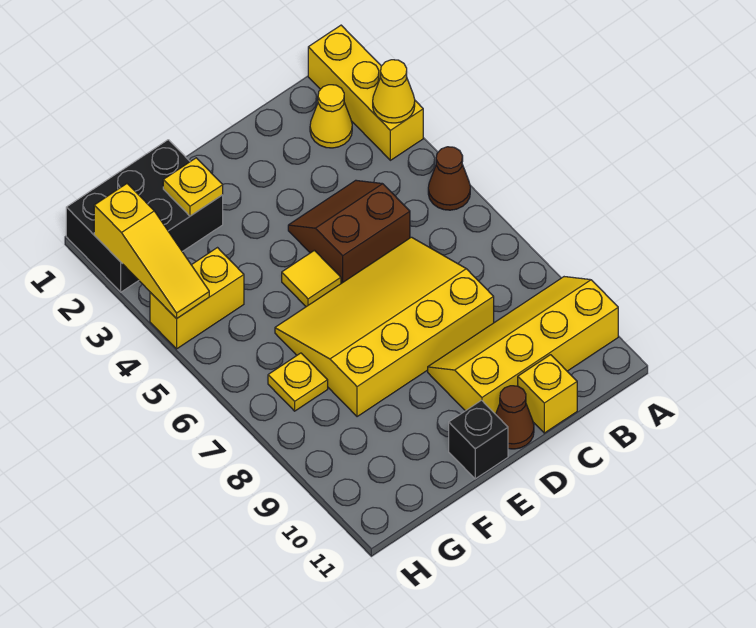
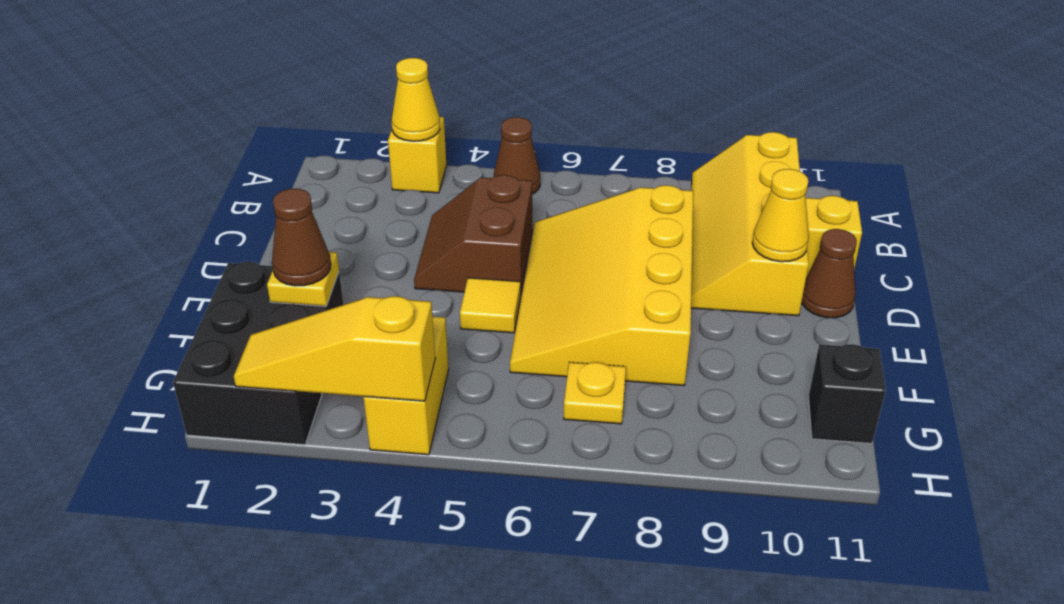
yellow brick A1:A3 level 1 -> yellow brick A3 level 1
yellow cone B2 level 1 -> yellow cone D10 level 2
black brick E11 level 1 -> black brick G11 level 1
none -> brown cone F2 level 3
yellow slope H2:H4 level 2 top 2 -> yellow slope H2:H4 level 2 top 4

